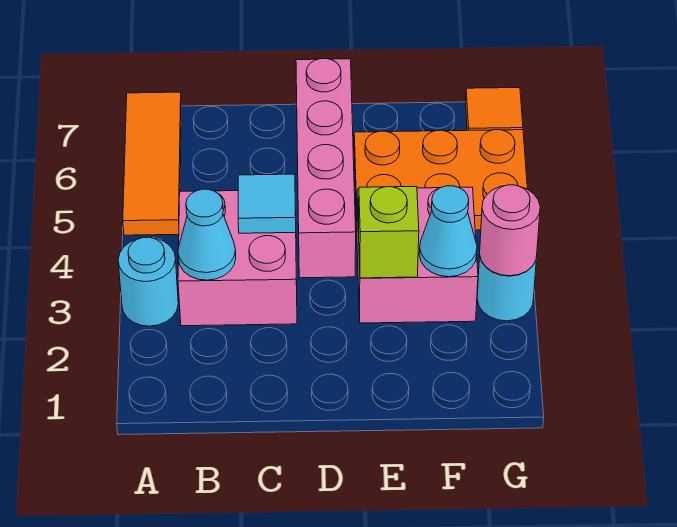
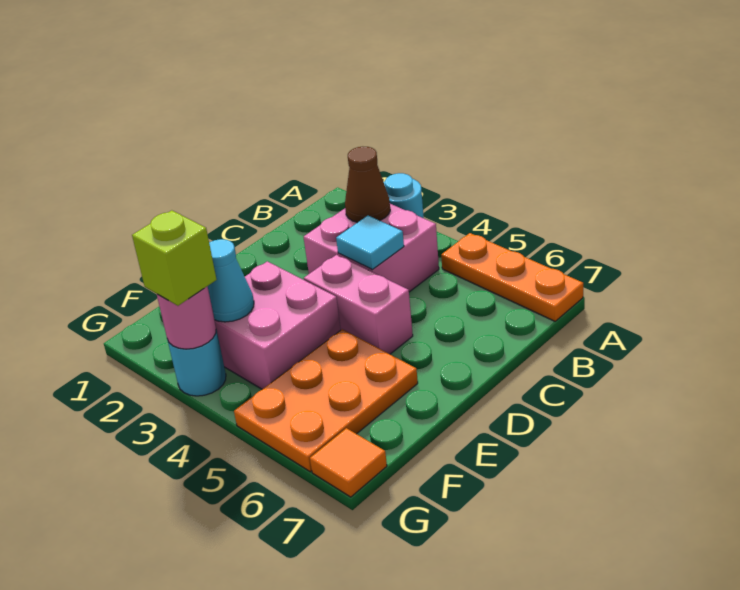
orange tile A5:A7 level 1 -> orange plate A5:A7 level 1
cyan cone B3 level 2 -> brown cone B3 level 2
pink brick D4:D7 level 1 -> pink brick D4:D5 level 1
lime brick E3 level 2 -> lime brick G3 level 3

